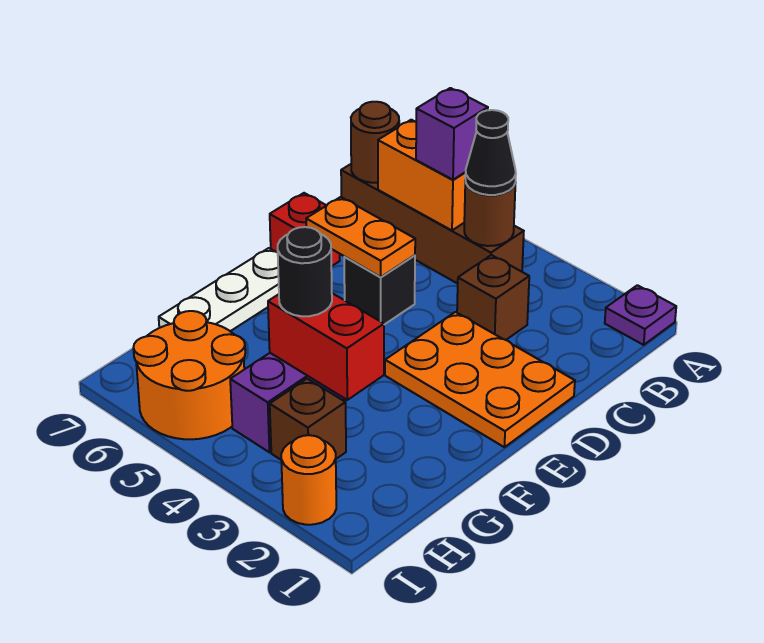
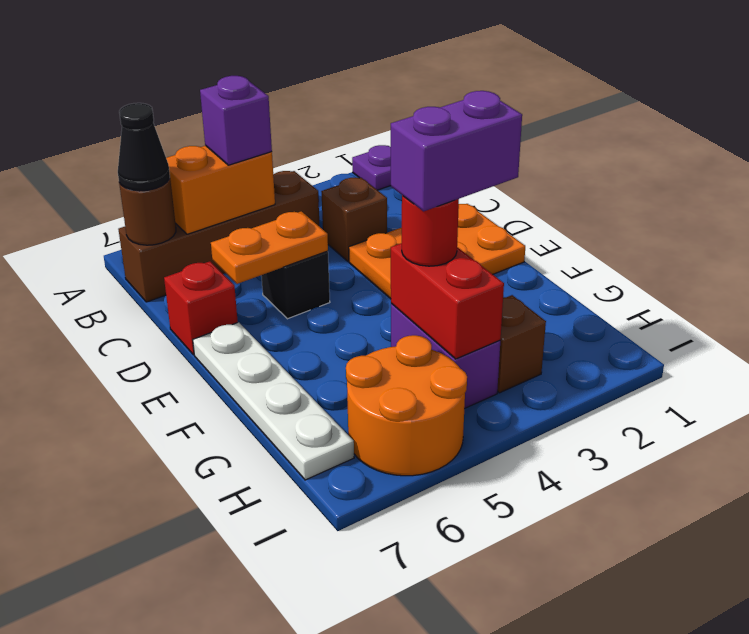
brown round brick B4 level 2 -> none
black cone B4 level 3 -> black cone B7 level 3
white plate E7:G7 level 1 -> white plate E7:H7 level 1
red brick G3:G4 level 2 -> red brick G4:H4 level 2
none -> purple brick G3:G4 level 4
black round brick G4 level 3 -> red round brick G4 level 3
orange round brick I2 level 1 -> none

